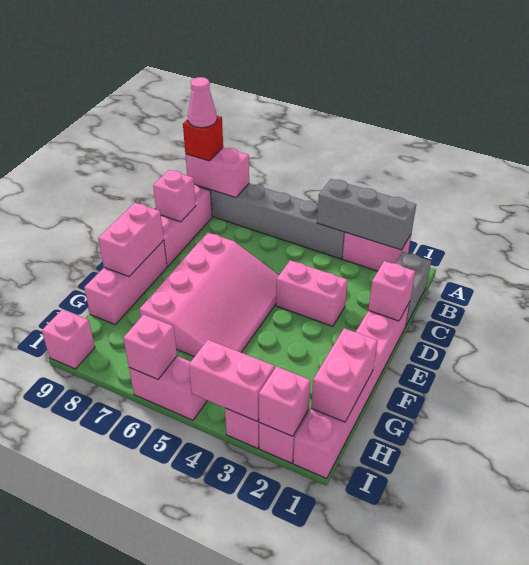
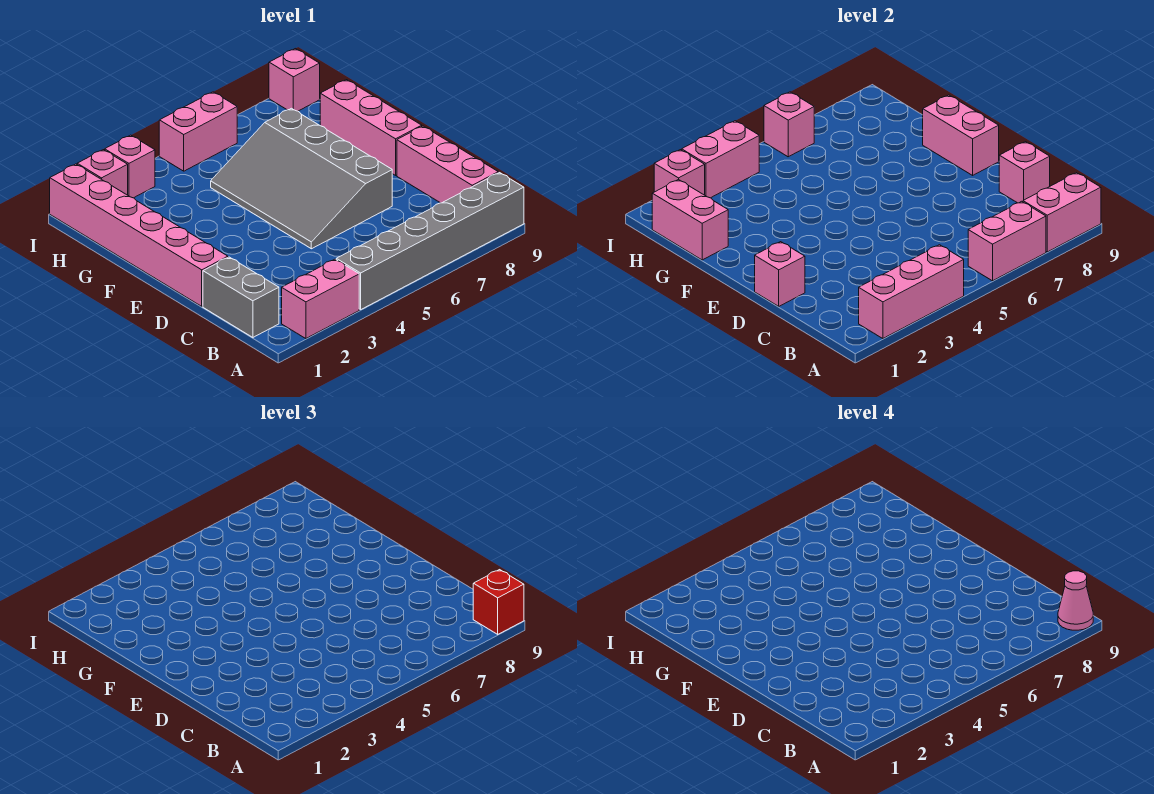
grey brick A2:A4 level 2 -> pink brick A2:A4 level 2
pink brick D3:D4 level 1 -> pink brick A6:A7 level 2
pink slope D5:G7 level 1 top 7 -> grey slope D5:G7 level 1 top 7

